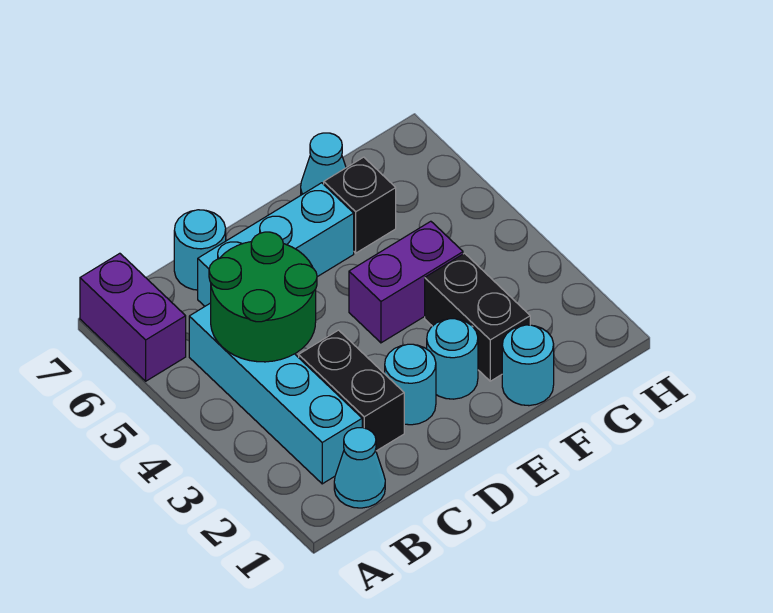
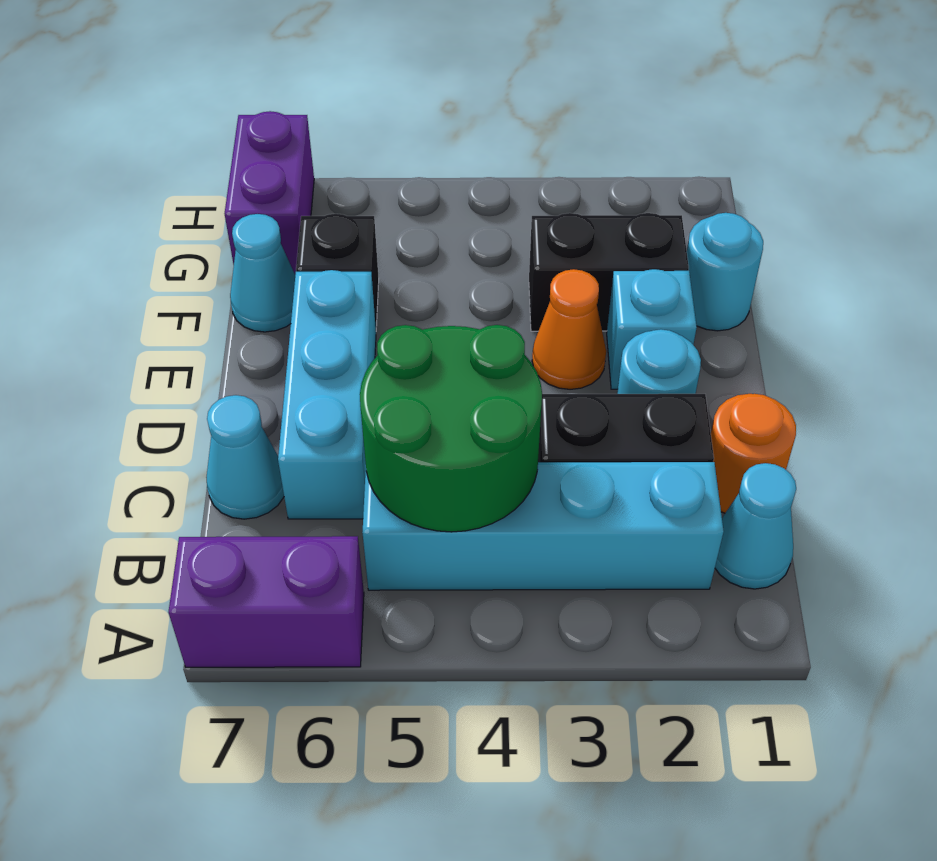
none -> orange round brick C1 level 1
cyan round brick C7 level 1 -> cyan cone C7 level 1
cyan round brick E2 level 1 -> cyan brick E2 level 1
none -> orange cone E3 level 1
purple brick E4:F4 level 1 -> purple brick G7:H7 level 1

